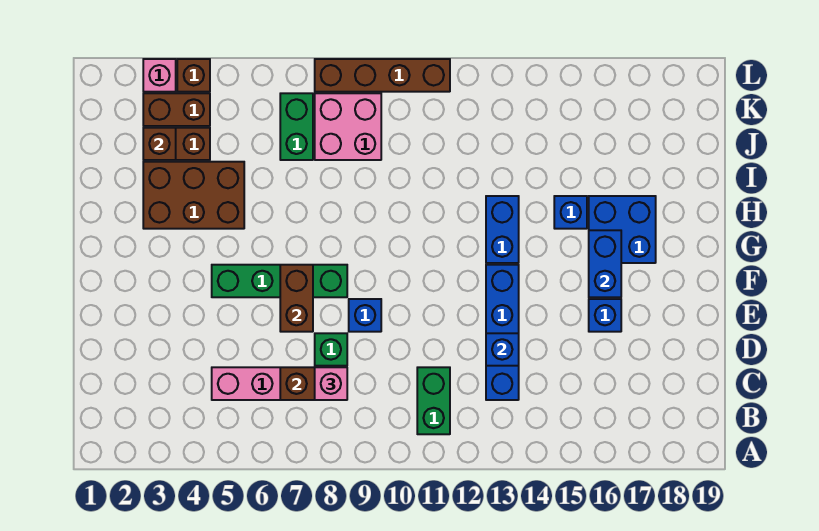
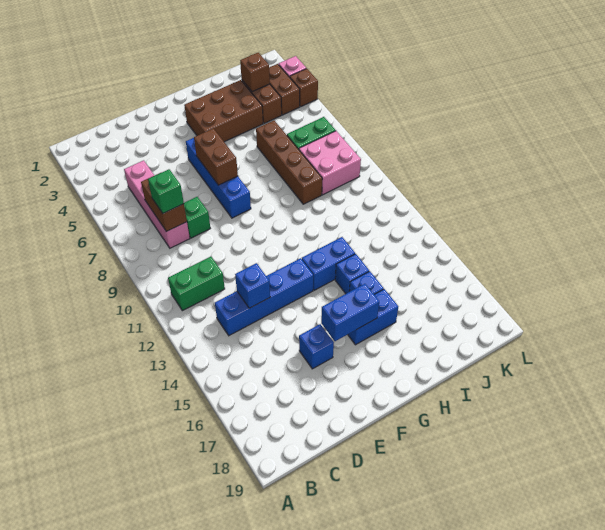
pink brick C8 level 3 -> green brick C8 level 3
brown brick E7:F7 level 2 -> brown brick F6:F7 level 2
blue brick E9 level 1 -> blue brick H14 level 1
green brick F5:F8 level 1 -> blue brick F5:F8 level 1
blue brick G16:H17 level 1 -> blue brick G16:H16 level 1
brown brick H3:I5 level 1 -> brown brick G3:I4 level 1
brown brick L8:L11 level 1 -> brown brick I6:I9 level 1

